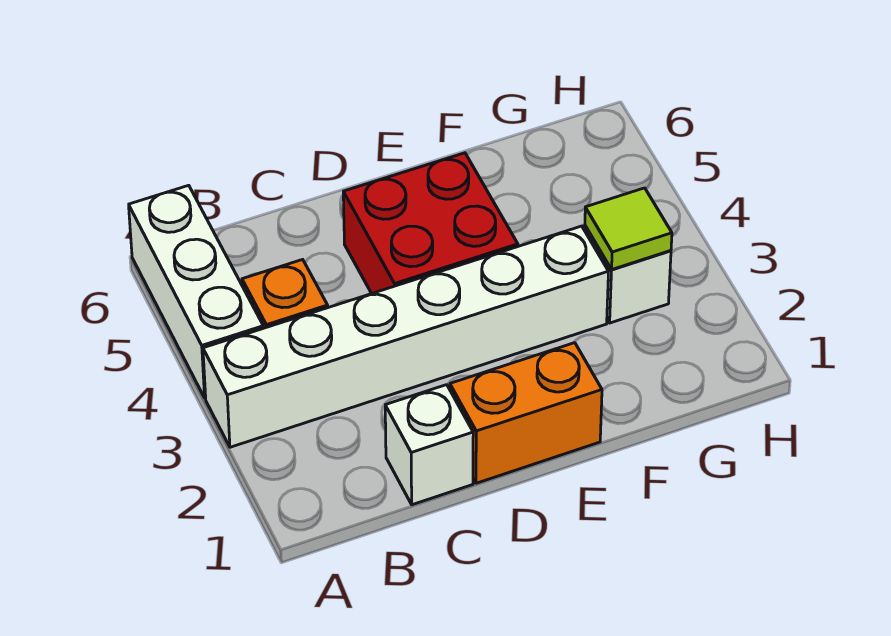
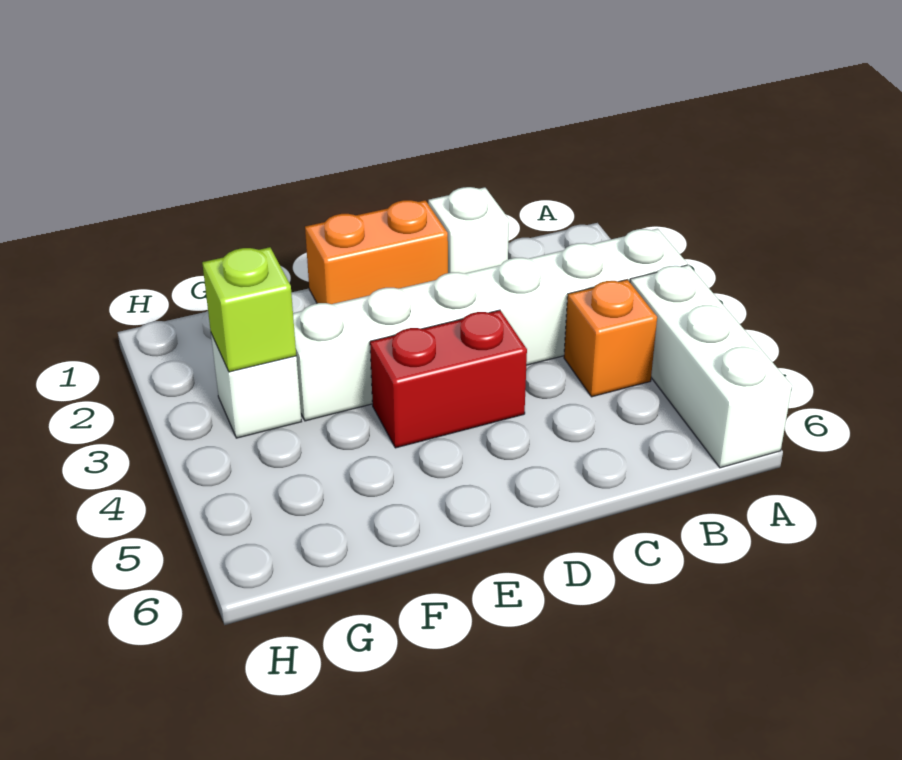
red brick D4:E5 level 1 -> red brick D4:E4 level 1
lime tile G3 level 2 -> lime brick G3 level 2

